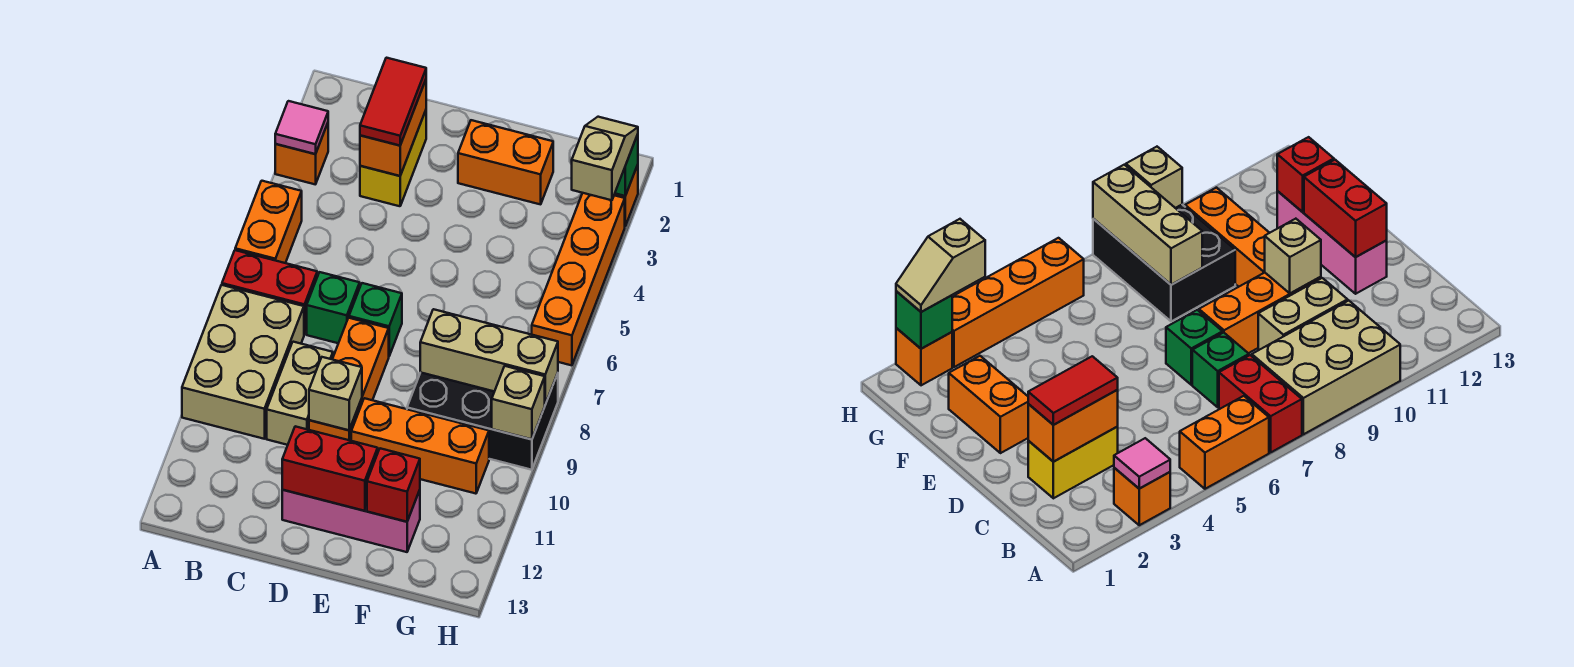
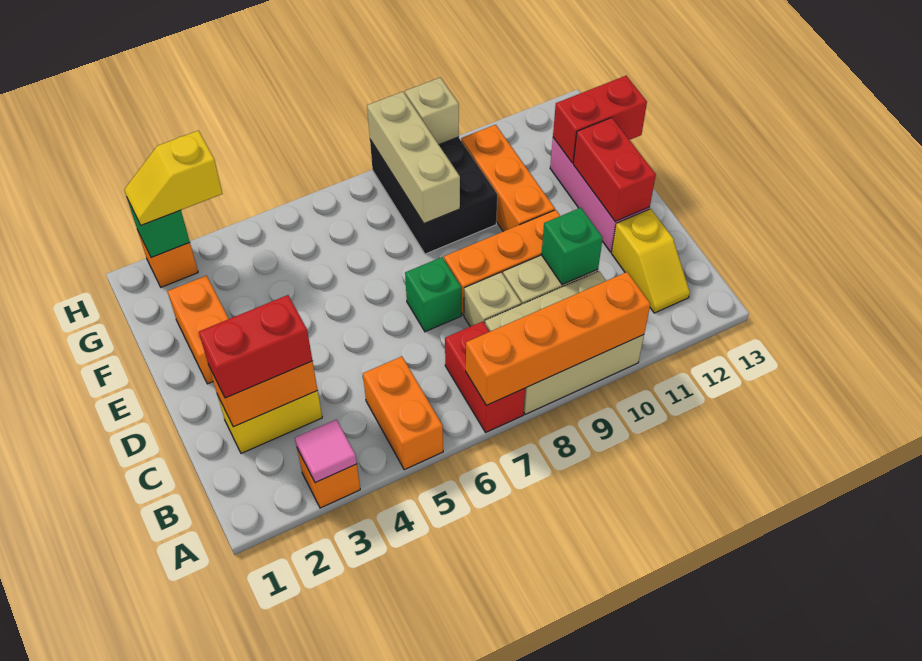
orange brick A5:A6 level 1 -> orange brick A5:B5 level 1
none -> yellow slope B12:C12 level 1 top C
red tile C2:C3 level 3 -> red brick C2:C3 level 3
green brick C7 level 1 -> green brick C10 level 2
tan brick D10 level 2 -> tan brick C8 level 1
red brick F12 level 2 -> red brick F12:F13 level 2
tan slope H2:H3 level 3 top 3 -> yellow slope H2:H3 level 3 top 3
orange brick H3:H6 level 1 -> orange brick A7:A10 level 2

